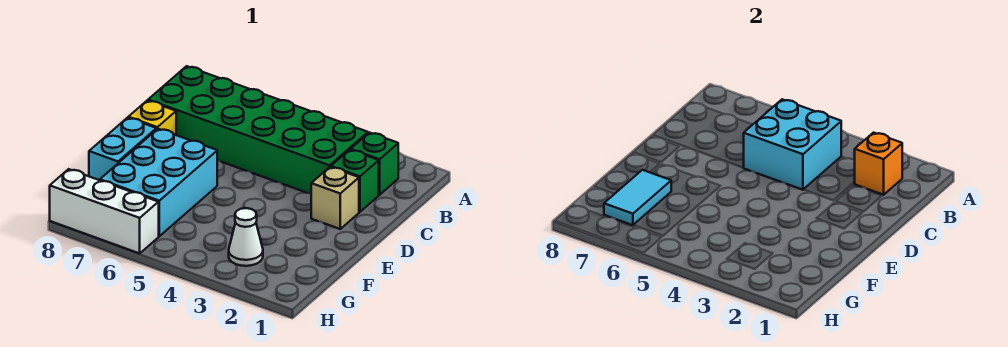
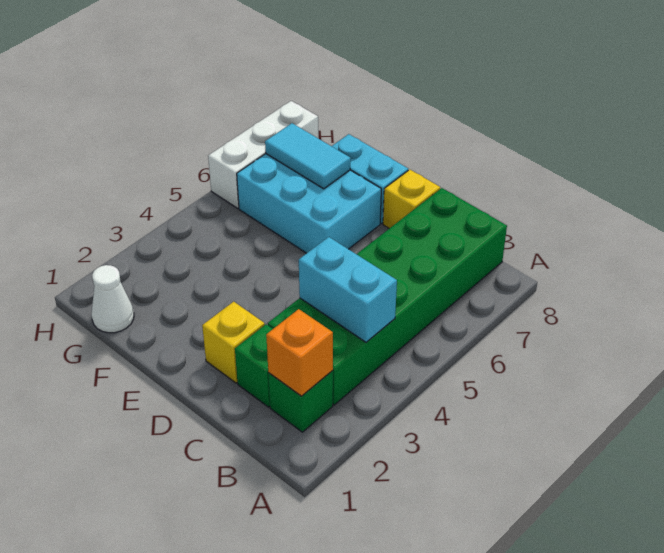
cyan brick B4:C5 level 2 -> cyan brick B4:C4 level 2
tan brick D2 level 1 -> yellow brick D2 level 1
white cone G3 level 1 -> white cone G1 level 1

